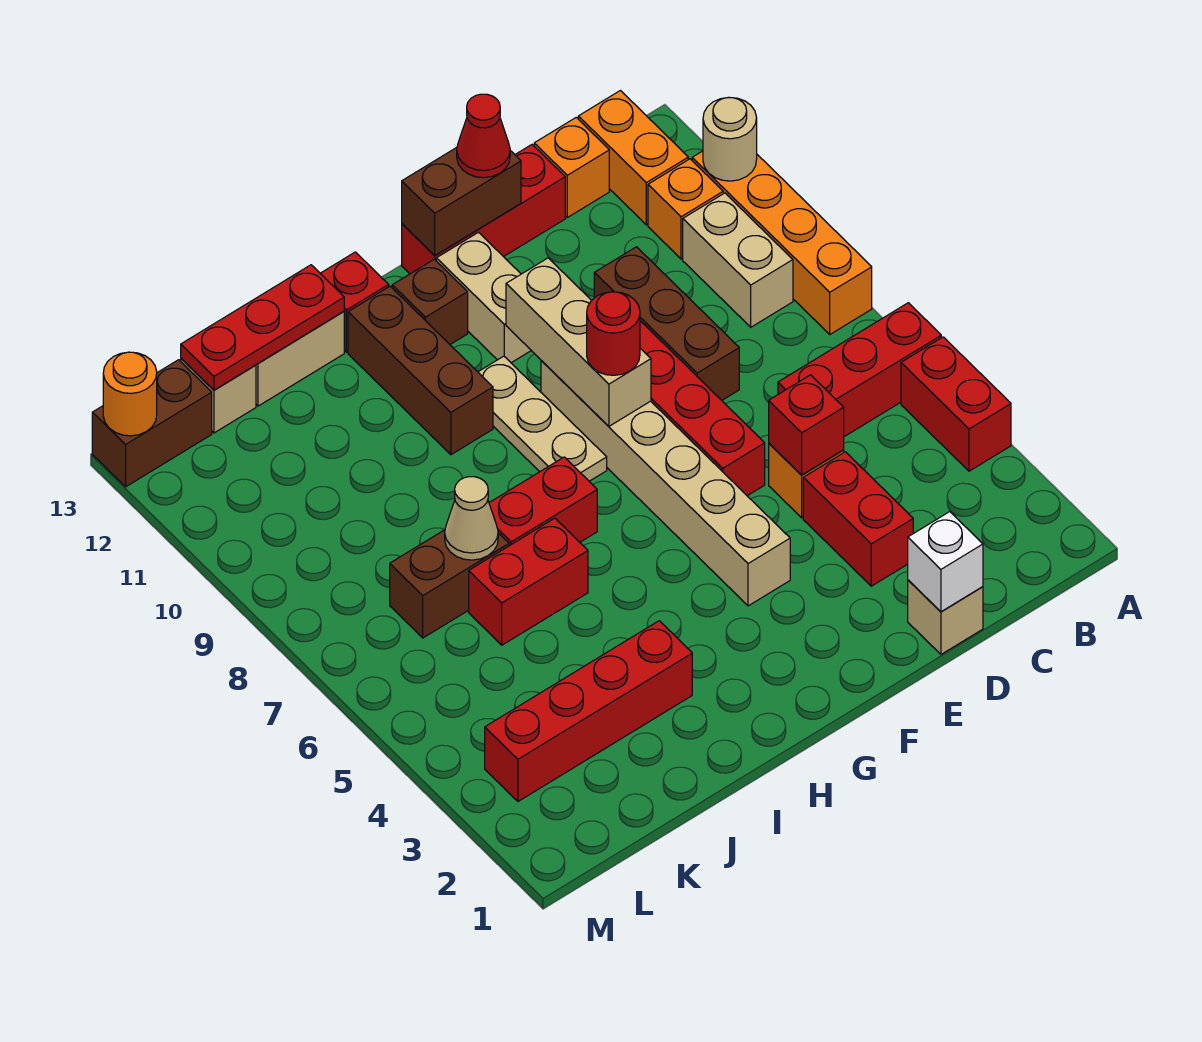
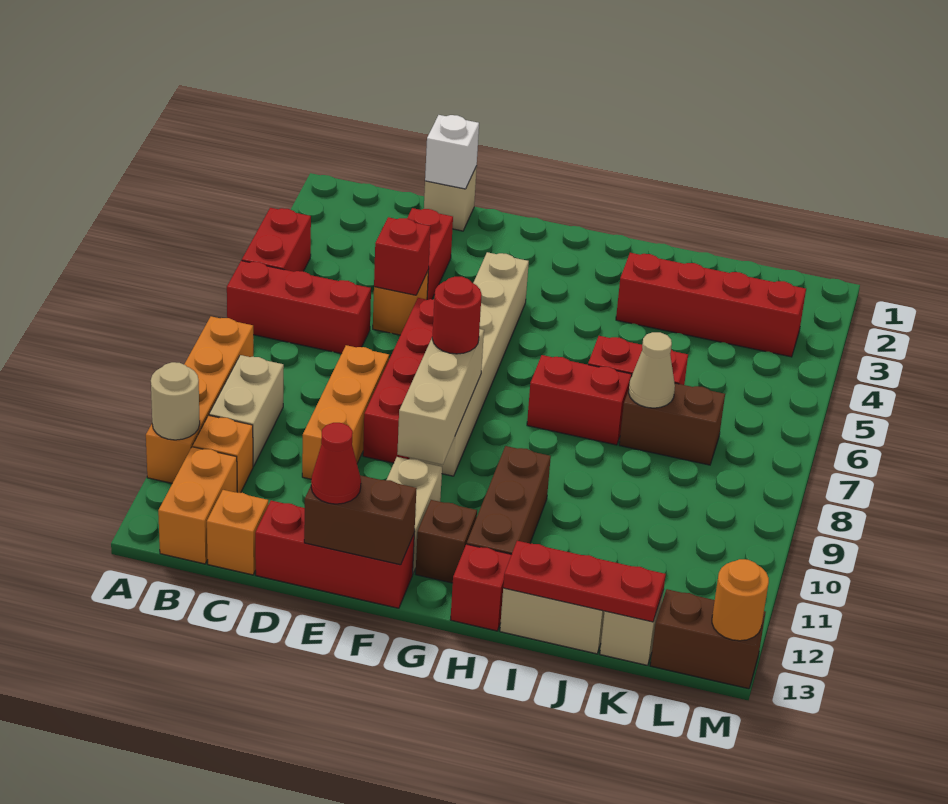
brown brick D8:D10 level 1 -> orange brick D8:D10 level 1
tan plate G8:G10 level 1 -> none

